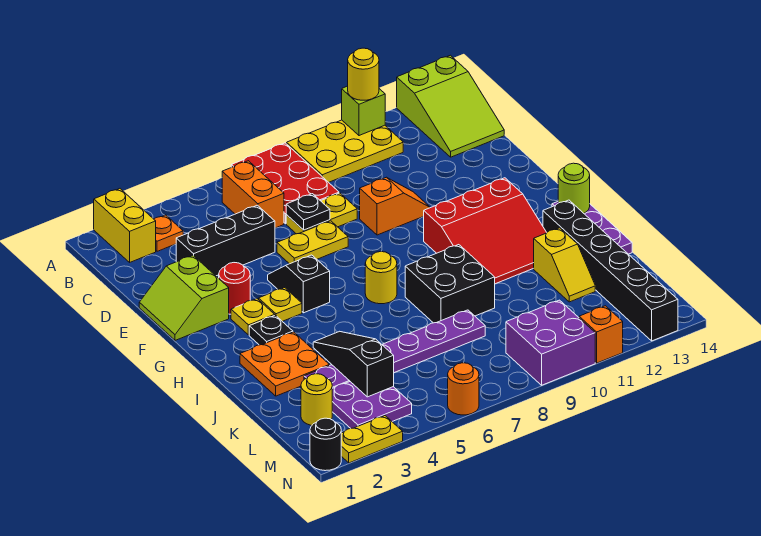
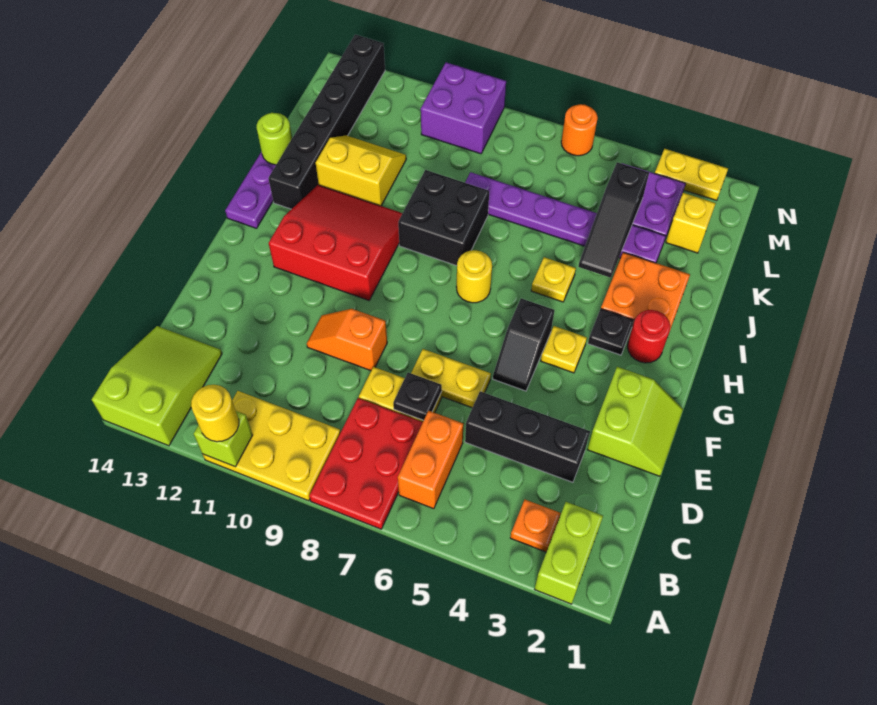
yellow brick A2:B2 level 1 -> lime brick A2:B2 level 1
red round brick F3 level 1 -> red round brick H2 level 1
yellow plate G3 level 1 -> yellow plate I5 level 1
lime round brick H14 level 2 -> lime round brick J14 level 2
yellow slope J12:K12 level 1 top J -> yellow slope J11:K12 level 1 top J
yellow round brick L2 level 1 -> yellow brick L2 level 1
black round brick N1 level 1 -> none
orange brick N11 level 1 -> none

